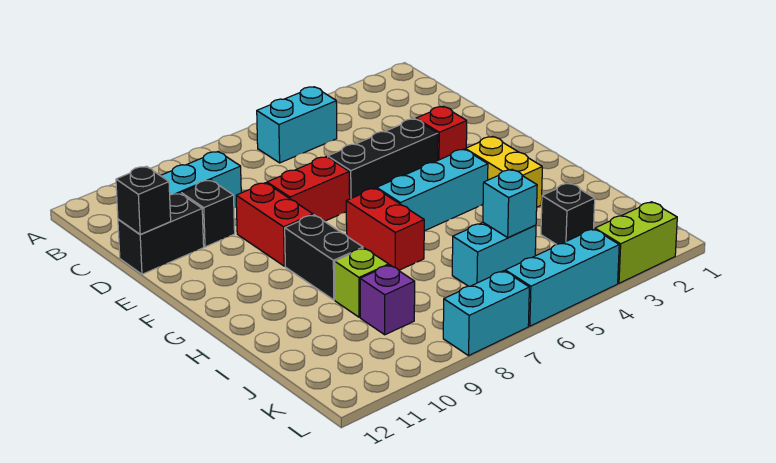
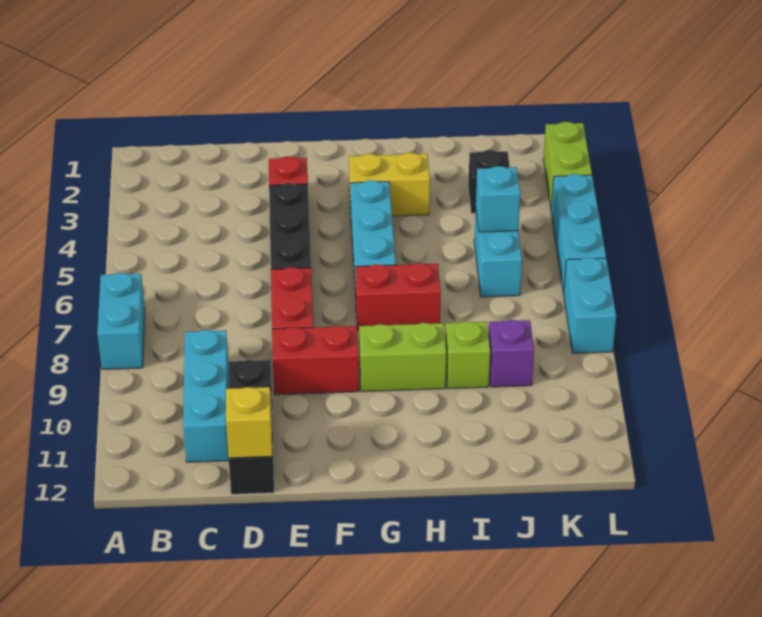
cyan brick B5:B6 level 1 -> cyan brick A7:A8 level 1
black brick D12 level 2 -> yellow brick D12 level 2
black brick G9:H9 level 1 -> lime brick G9:H9 level 1

